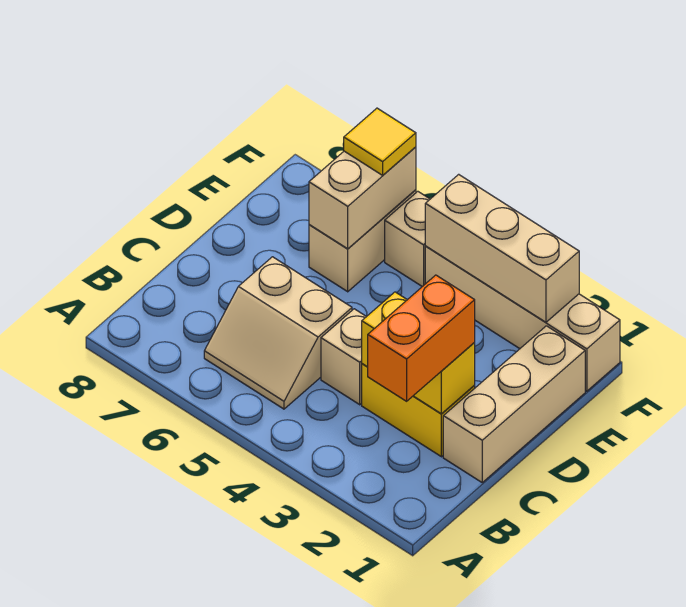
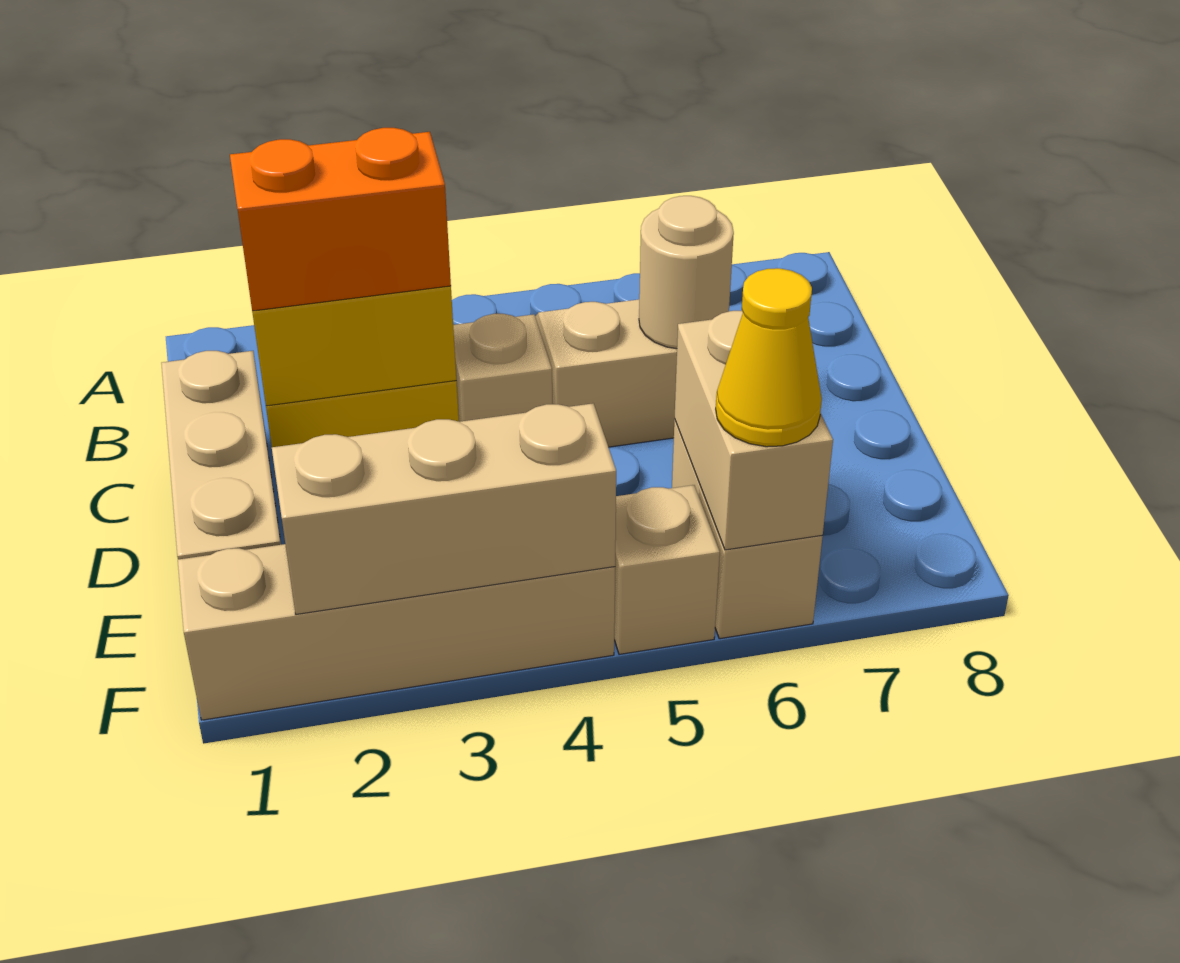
orange brick B2:C2 level 3 -> orange brick C2:C3 level 3
none -> tan round brick C6 level 2
yellow tile F6 level 3 -> yellow cone F6 level 3

